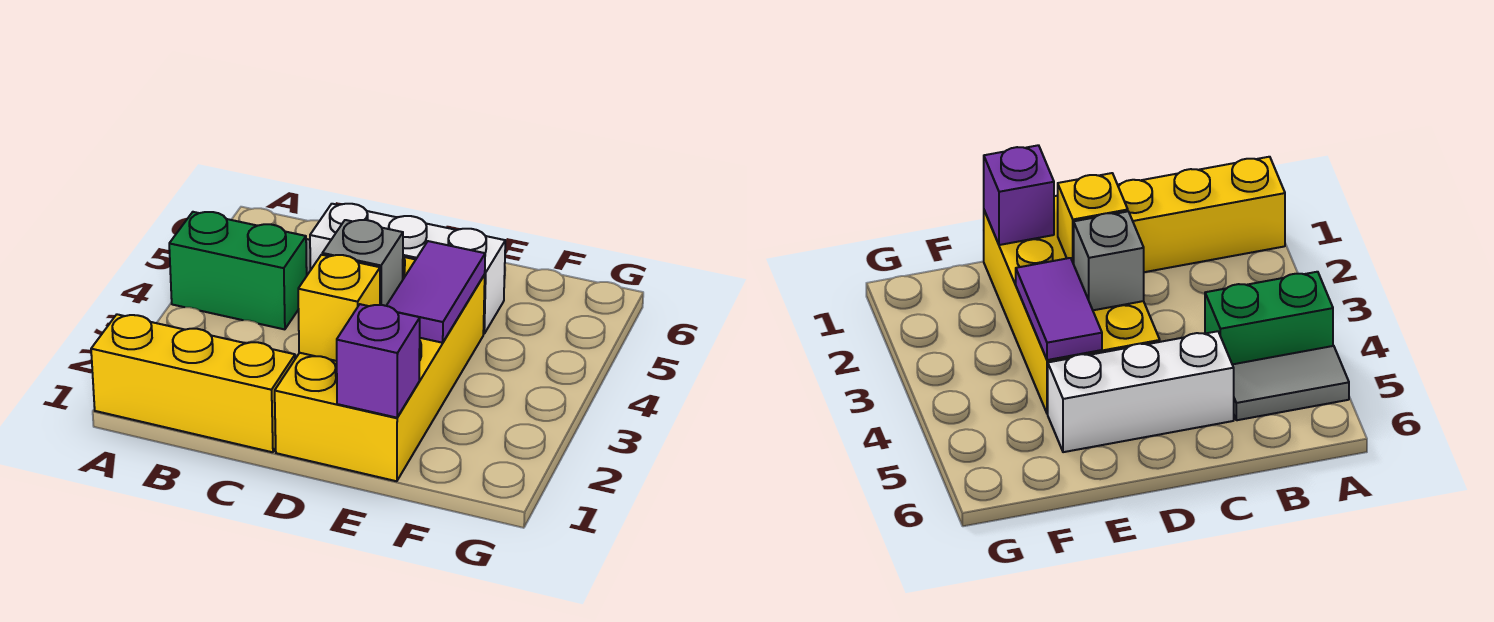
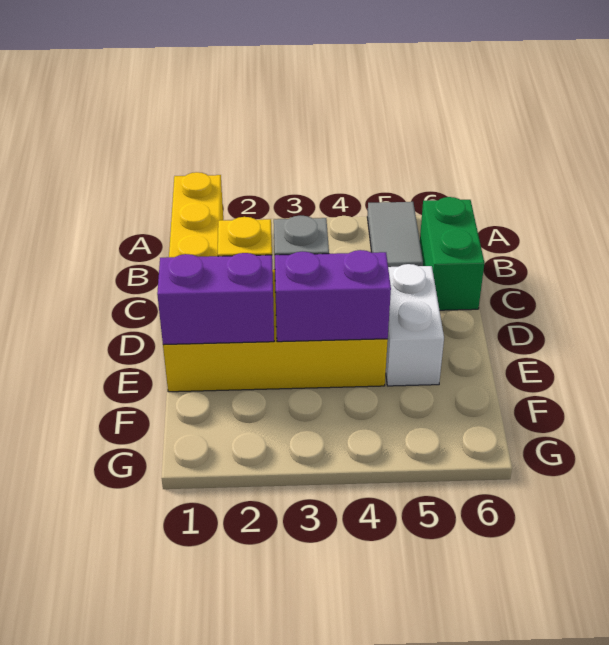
green brick A4:B4 level 1 -> green brick B6:C6 level 1
white brick C5:E5 level 1 -> white brick D5:E5 level 1
purple brick E1 level 2 -> purple brick E1:E2 level 2
purple tile E3:E4 level 2 -> purple brick E3:E4 level 2

